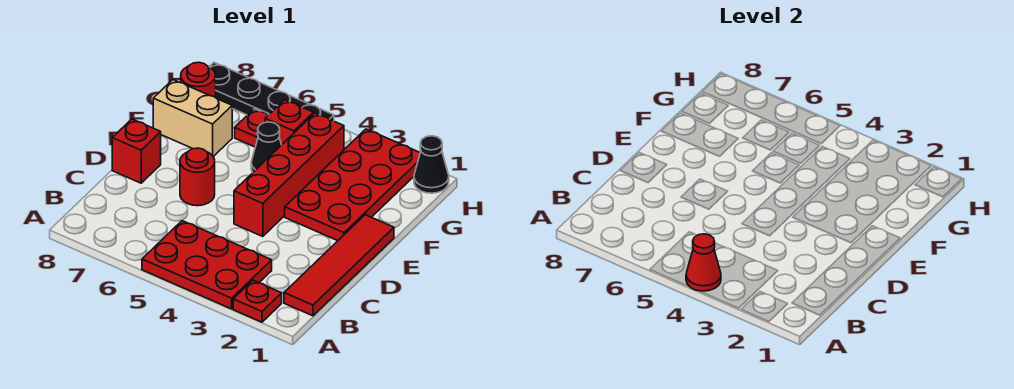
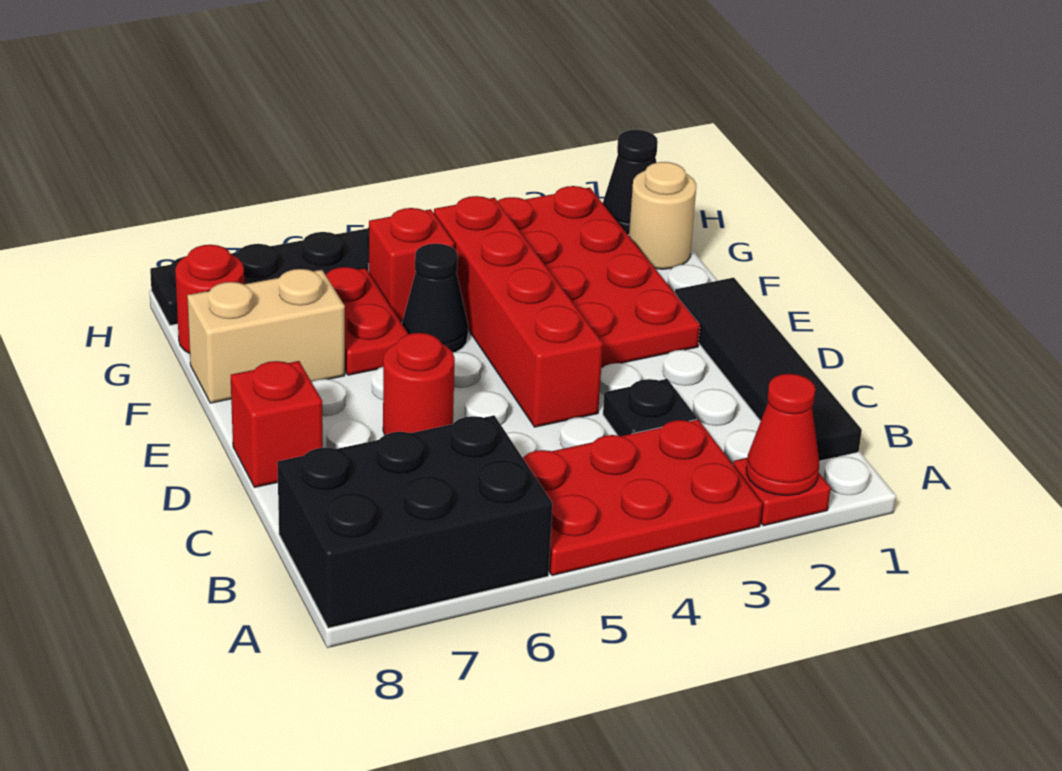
red cone A4 level 2 -> red cone A2 level 2
none -> black brick A6:B8 level 1
red tile B1:E1 level 1 -> black tile B1:E1 level 1
none -> black plate C3 level 1
none -> tan round brick G1 level 1
red plate G6 level 1 -> red plate F6:G6 level 1

